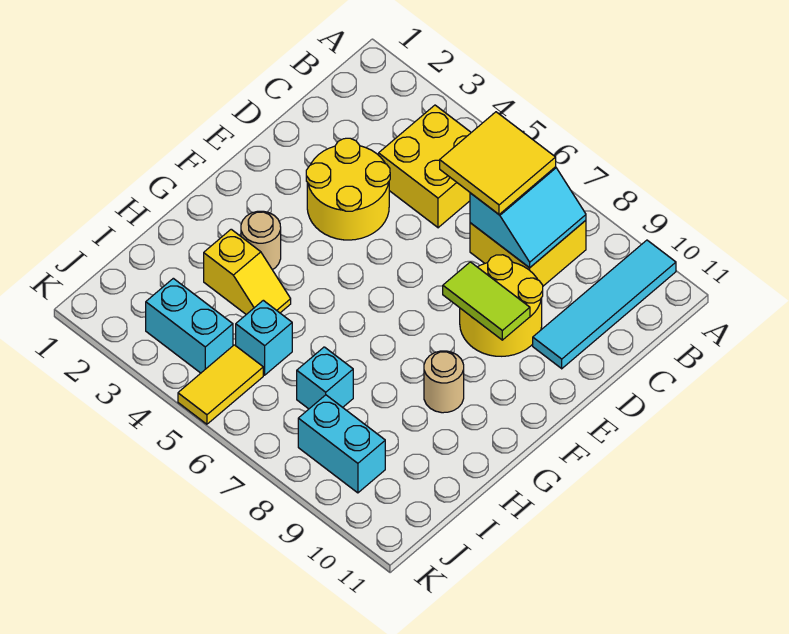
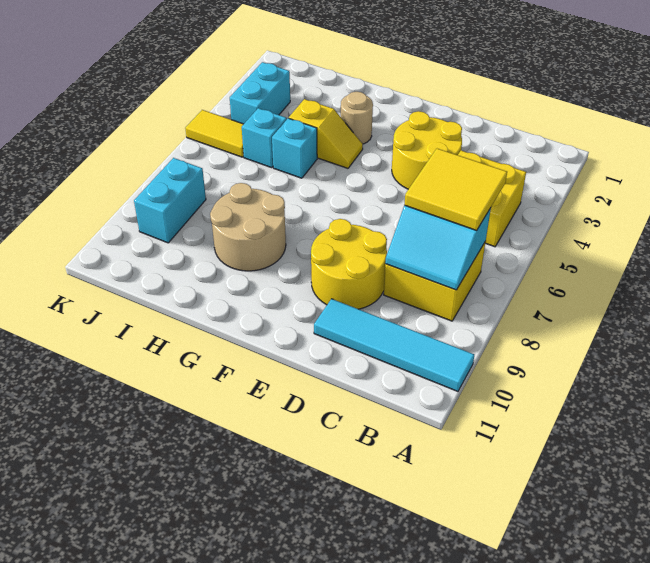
lime tile E8:E9 level 2 -> none
tan round brick G9 level 1 -> tan round brick G8:H9 level 1
yellow slope H3:H4 level 1 top 3 -> yellow slope G4:H4 level 1 top H
cyan brick I7 level 1 -> cyan brick H5 level 1

